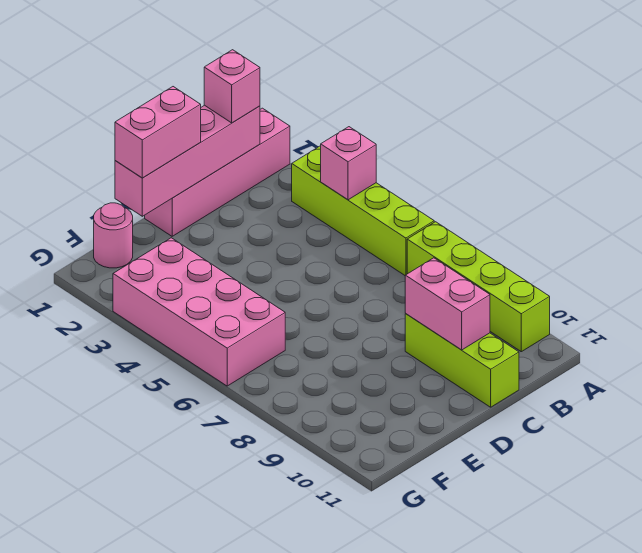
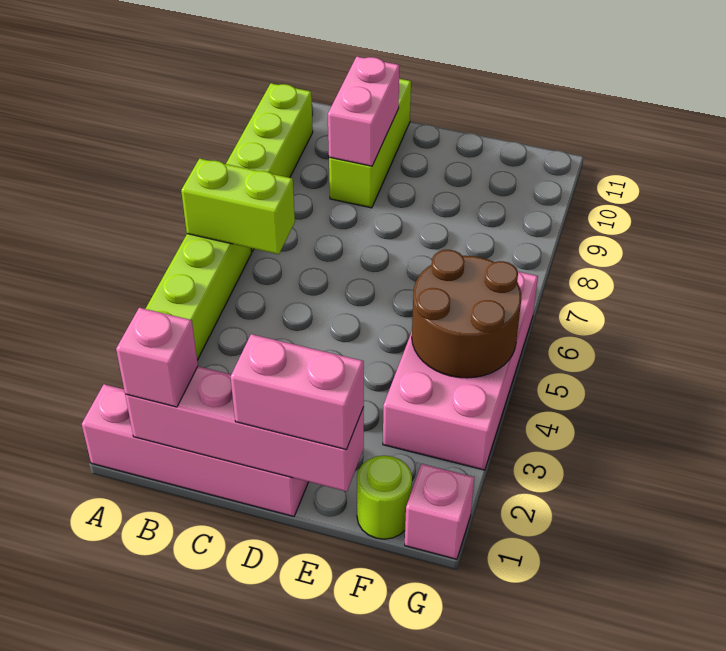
pink brick A4 level 2 -> pink brick G1 level 1
none -> lime brick A6:B6 level 2
pink round brick F1 level 1 -> lime round brick F1 level 1
none -> brown round brick F4:G5 level 2

